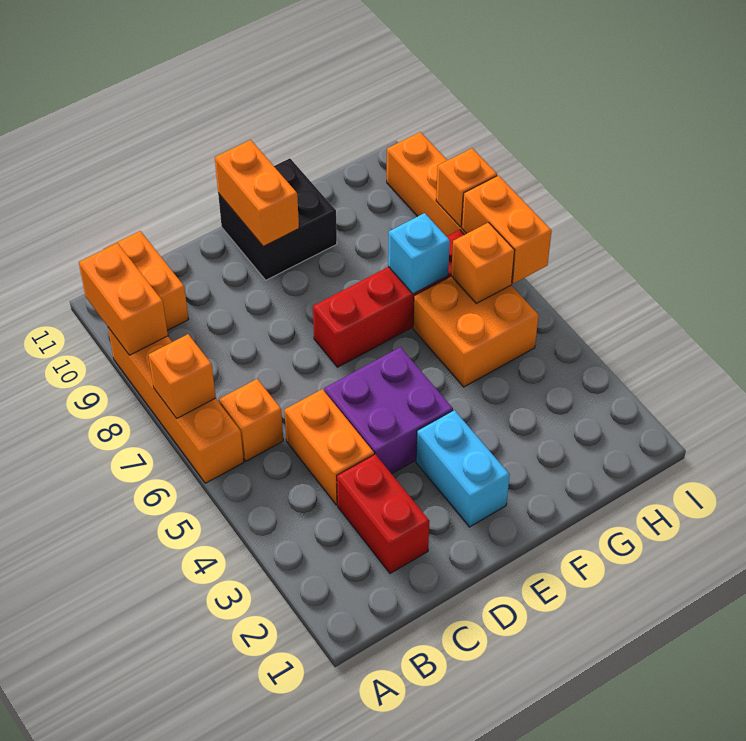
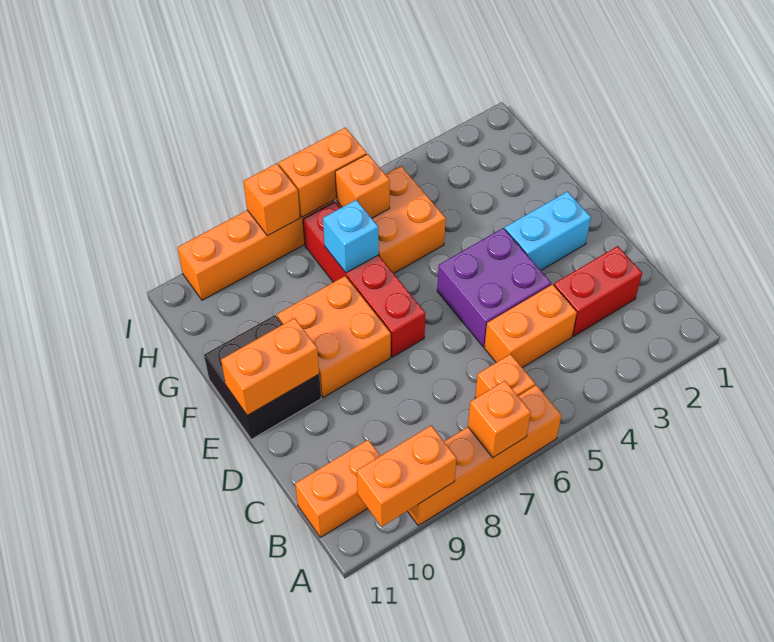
none -> orange brick E8:F9 level 1

